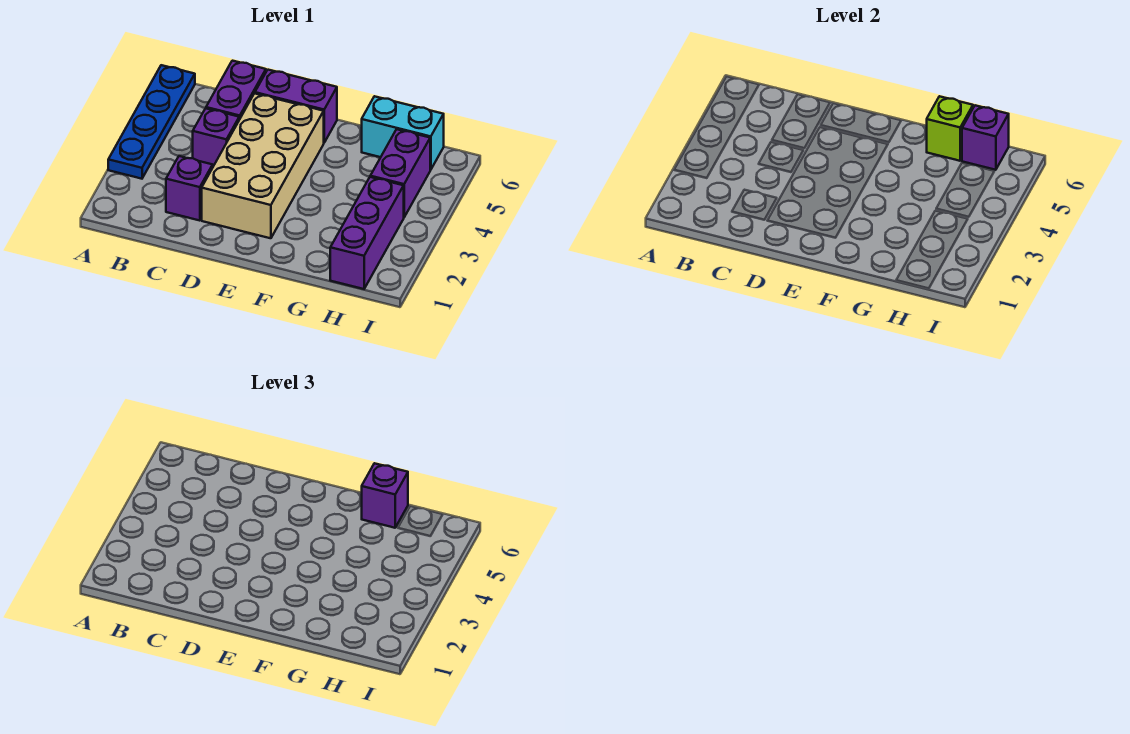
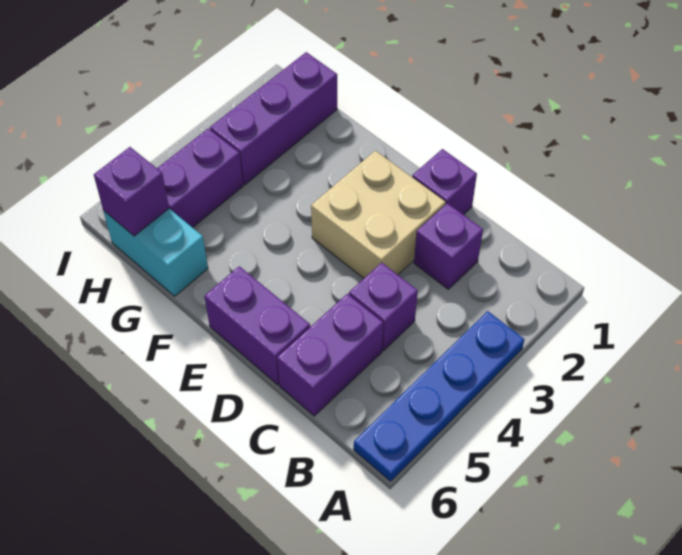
tan brick D2:E5 level 1 -> tan brick D2:E3 level 1
lime brick G6 level 2 -> none
purple brick G6 level 3 -> purple brick D1 level 1

